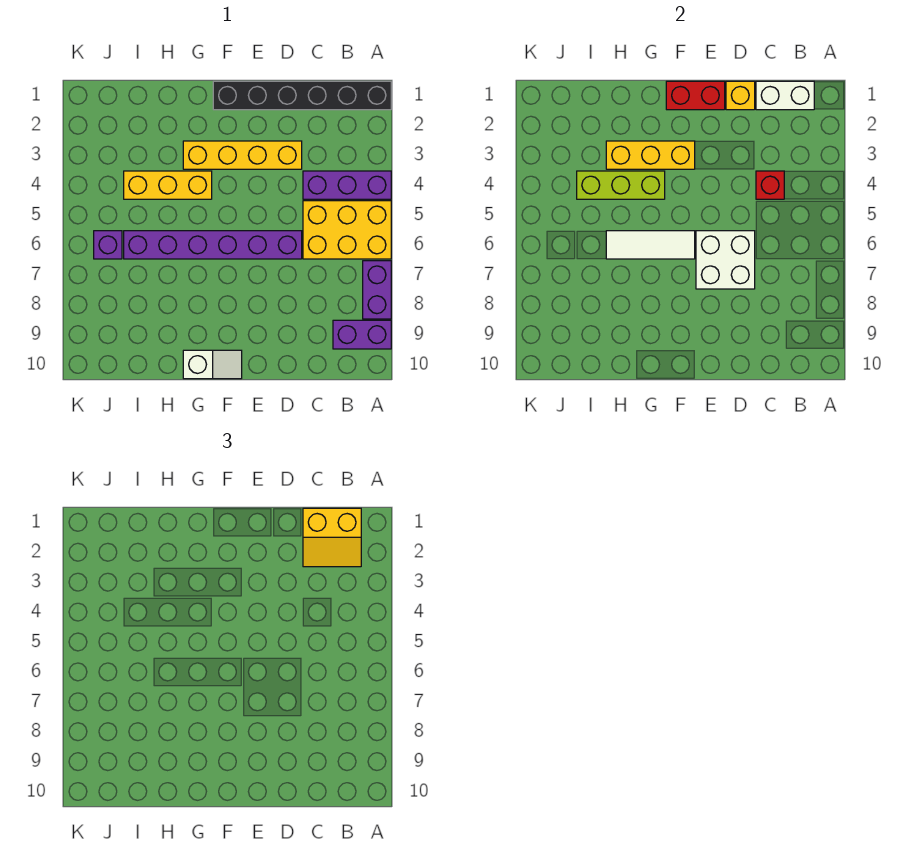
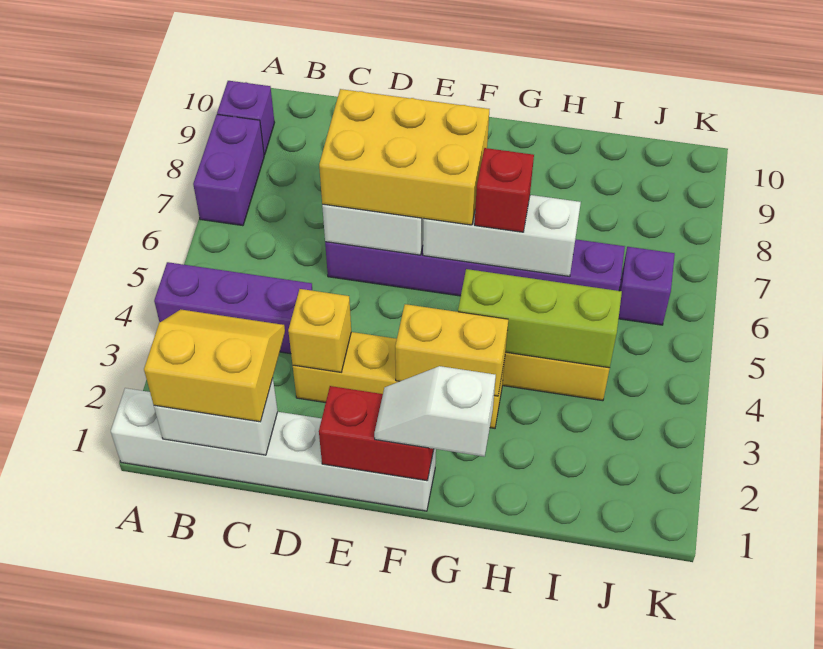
black brick A1:F1 level 1 -> white brick A1:F1 level 1
yellow brick A5:C6 level 1 -> yellow brick D6:F7 level 3
purple brick A9:B9 level 1 -> purple brick A9 level 1
red brick C4 level 2 -> red brick G6 level 3
yellow brick D1 level 2 -> yellow brick D3 level 2
yellow brick F3:H3 level 2 -> yellow brick F3:G3 level 2
white tile F6:H6 level 2 -> white brick F6:H6 level 2
white slope F10:G10 level 1 top G -> white slope F1:G1 level 3 top G

